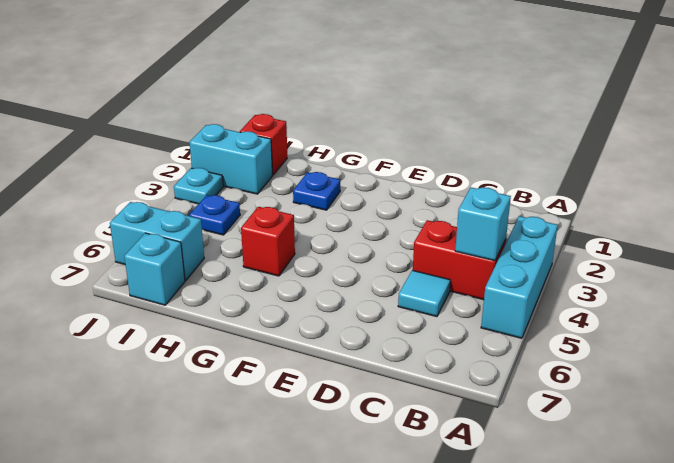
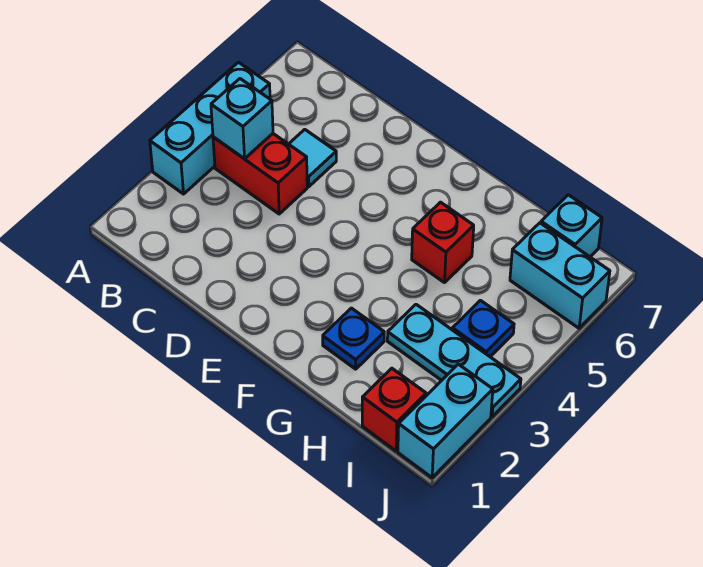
cyan brick I2:J2 level 1 -> cyan brick J1:J2 level 1
cyan plate J3 level 1 -> cyan plate H3:J3 level 1

